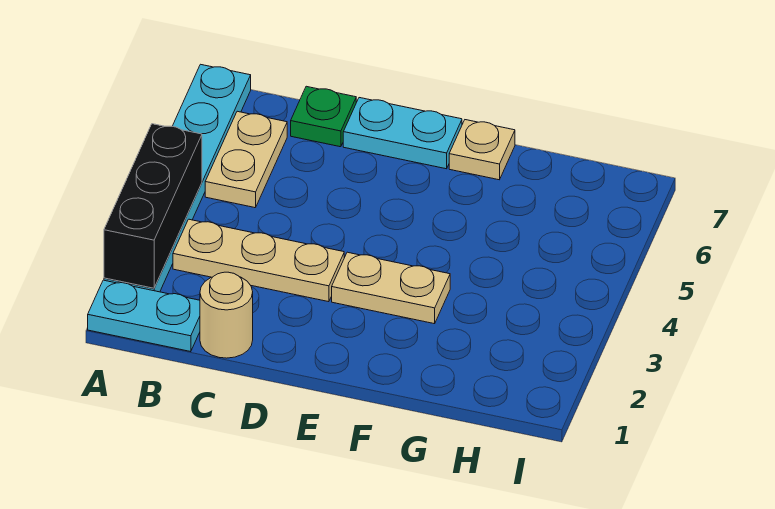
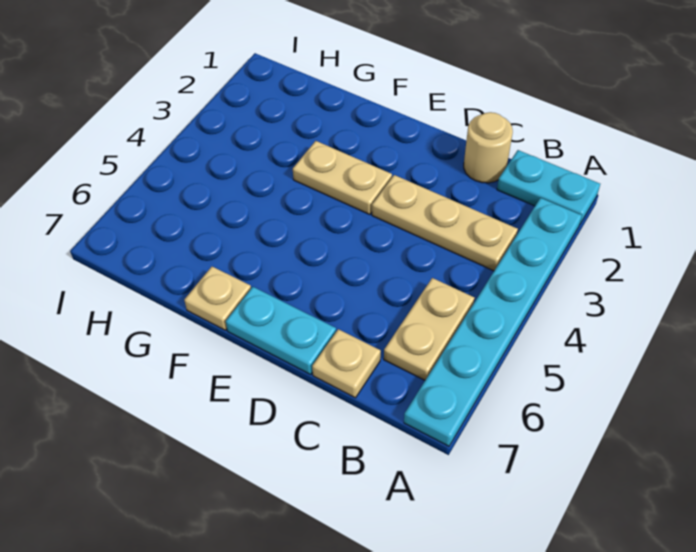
black brick A2:A4 level 2 -> none
green plate C7 level 1 -> tan plate C7 level 1

